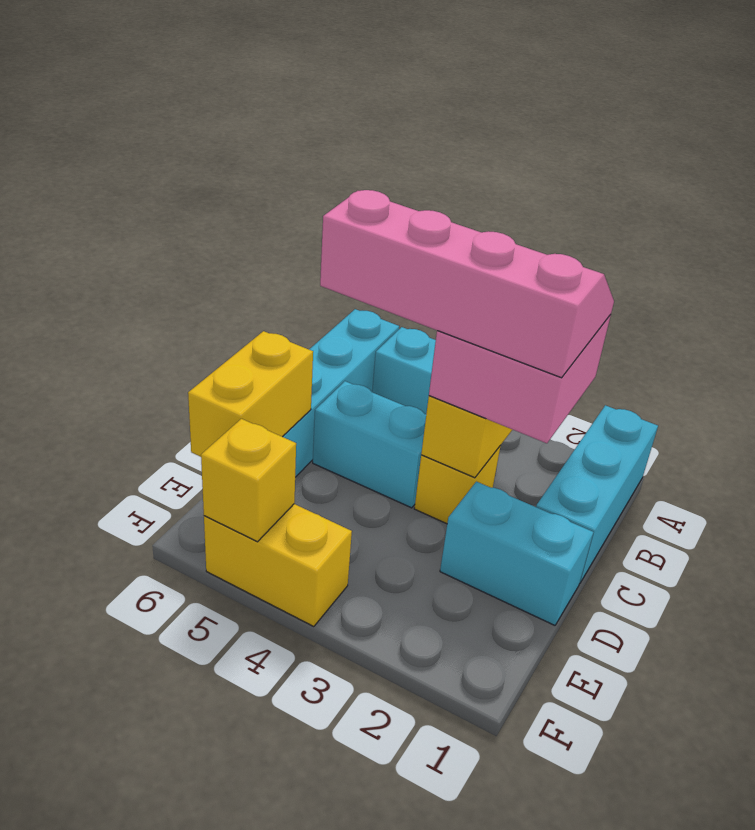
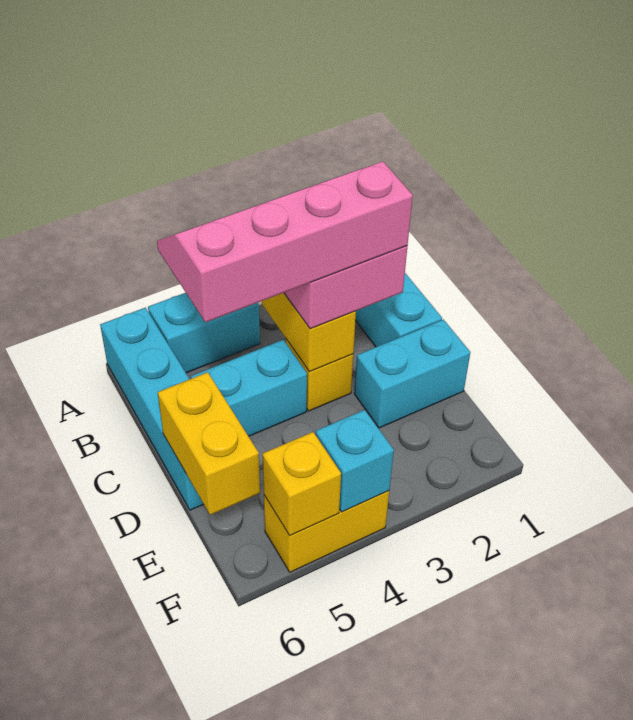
none -> cyan brick F4 level 2

